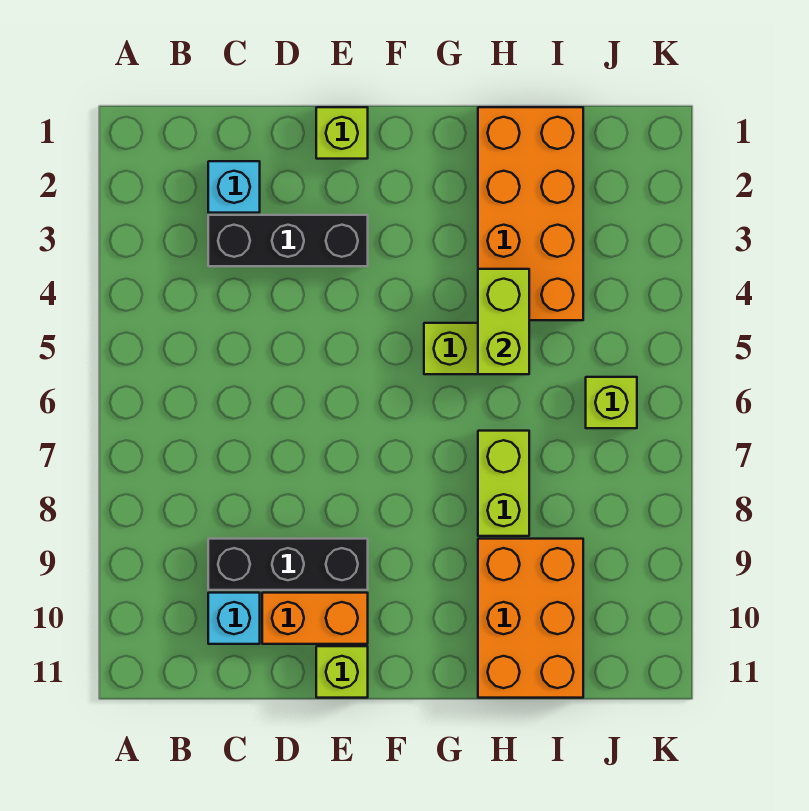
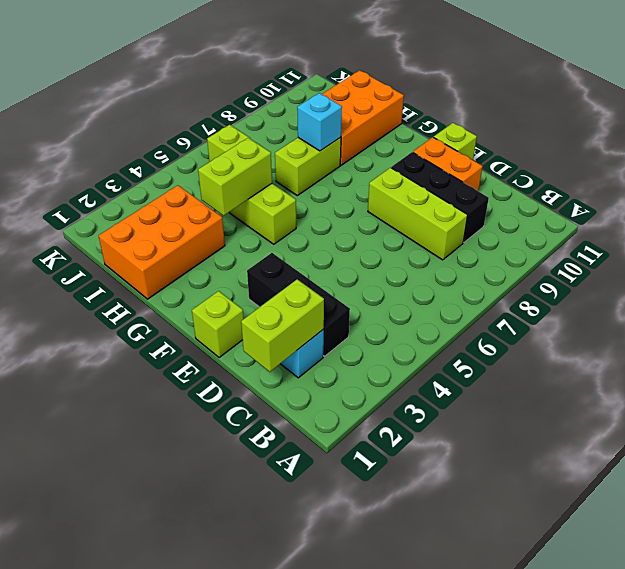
none -> lime brick C1:C2 level 2
none -> lime brick C8:E8 level 1
cyan brick C10 level 1 -> cyan brick H8 level 2
orange brick H1:I4 level 1 -> orange brick H1:I3 level 1

